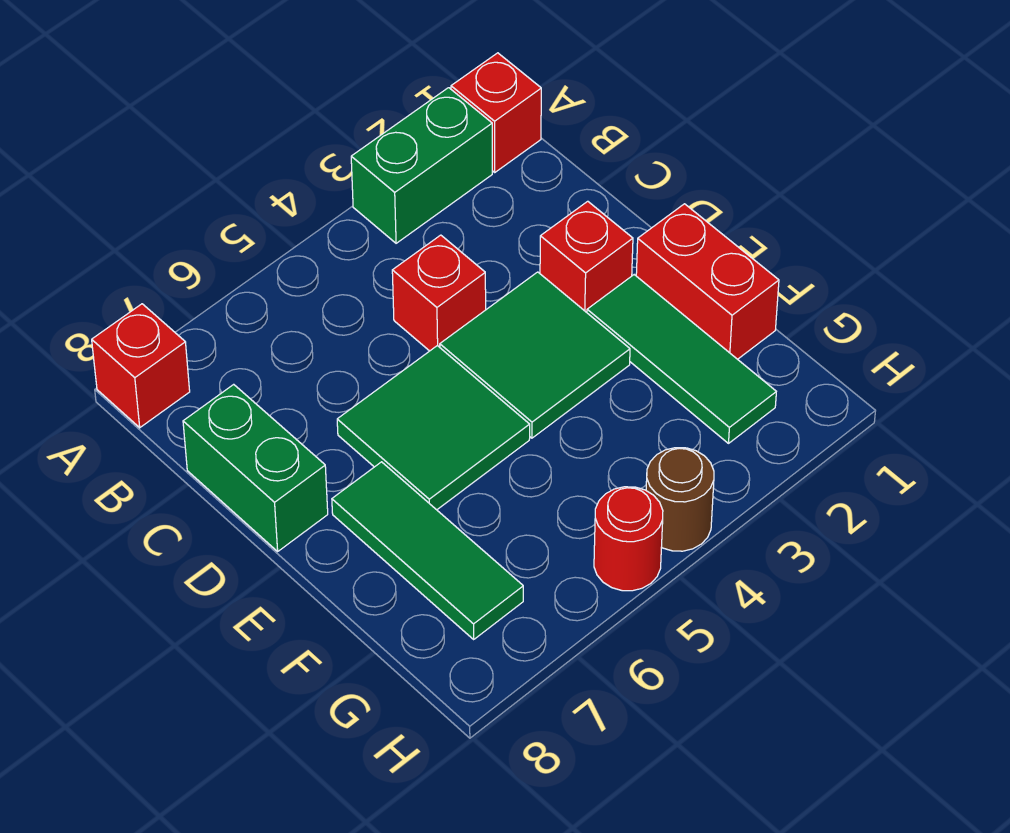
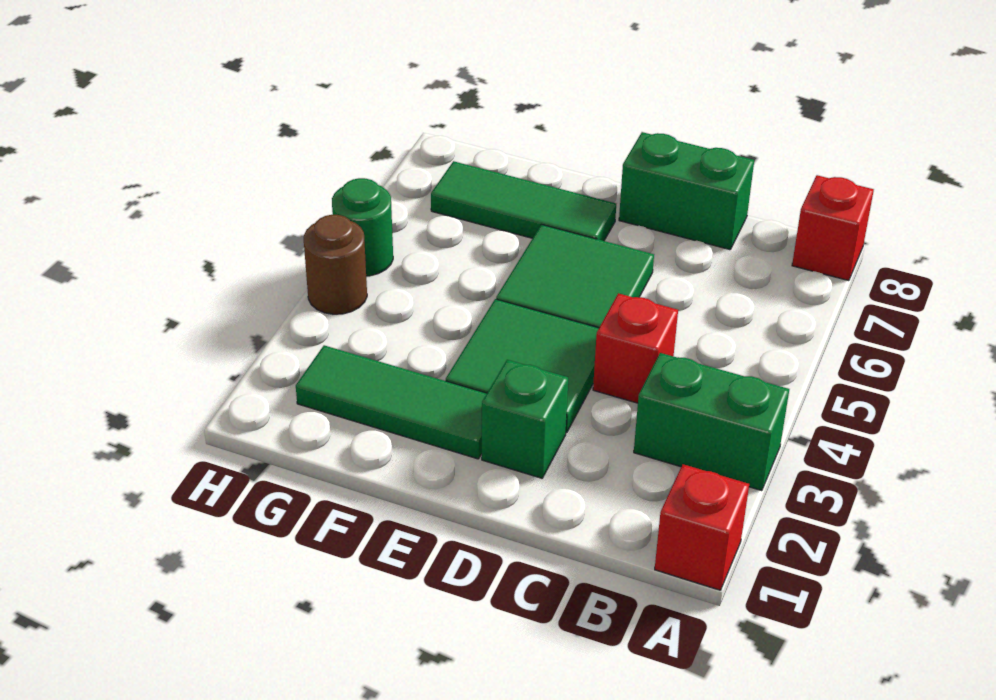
green brick A2:A3 level 1 -> green brick A3:B3 level 1
red brick D2 level 1 -> green brick D2 level 1
red brick E1:F1 level 1 -> none
red round brick H5 level 1 -> green round brick H5 level 1

